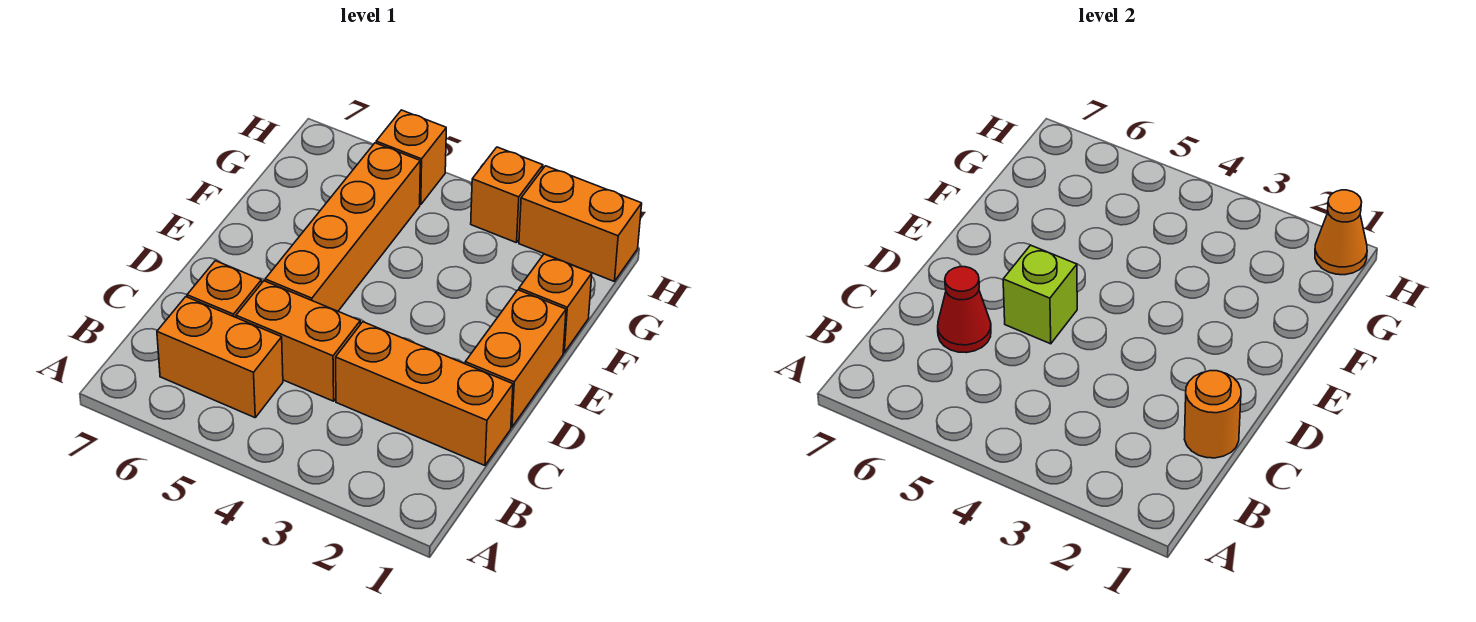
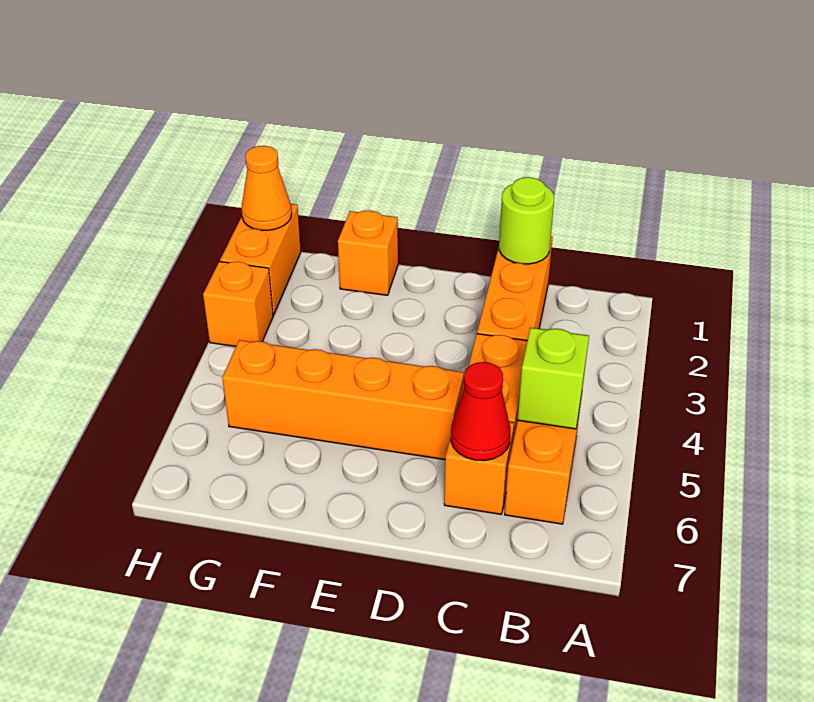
orange round brick C1 level 2 -> lime round brick C1 level 2
orange brick D1:E1 level 1 -> none
lime brick D5 level 2 -> lime brick B5 level 2
orange brick H5 level 1 -> none

